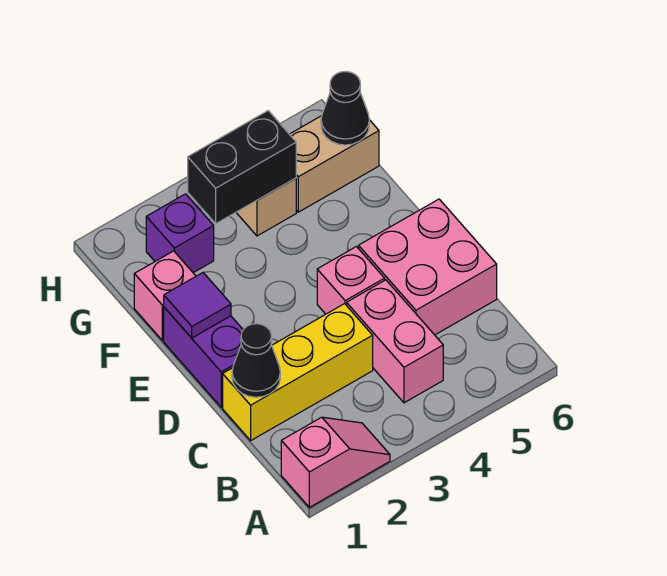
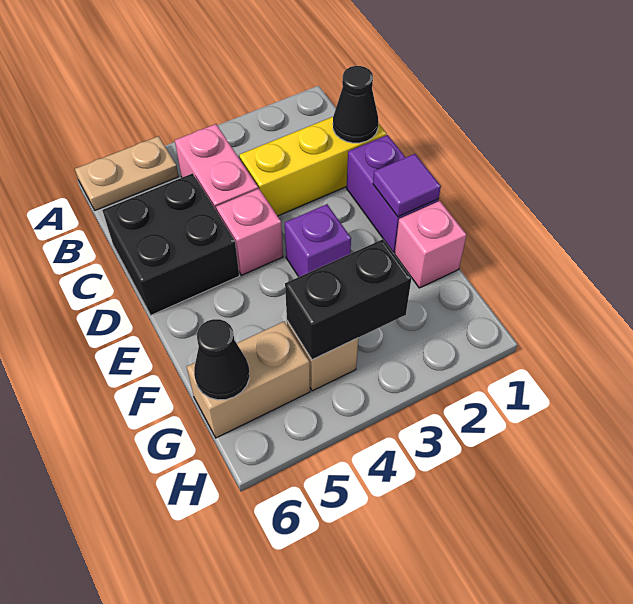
pink slope A1:A2 level 1 top 1 -> none
none -> tan plate A5:A6 level 1
pink brick C5:D6 level 1 -> black brick C5:D6 level 1
purple brick G2 level 1 -> purple brick E3 level 1

